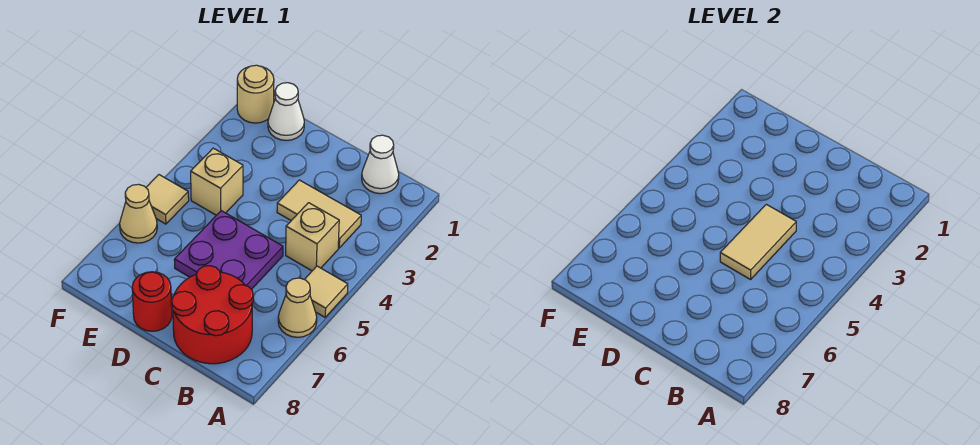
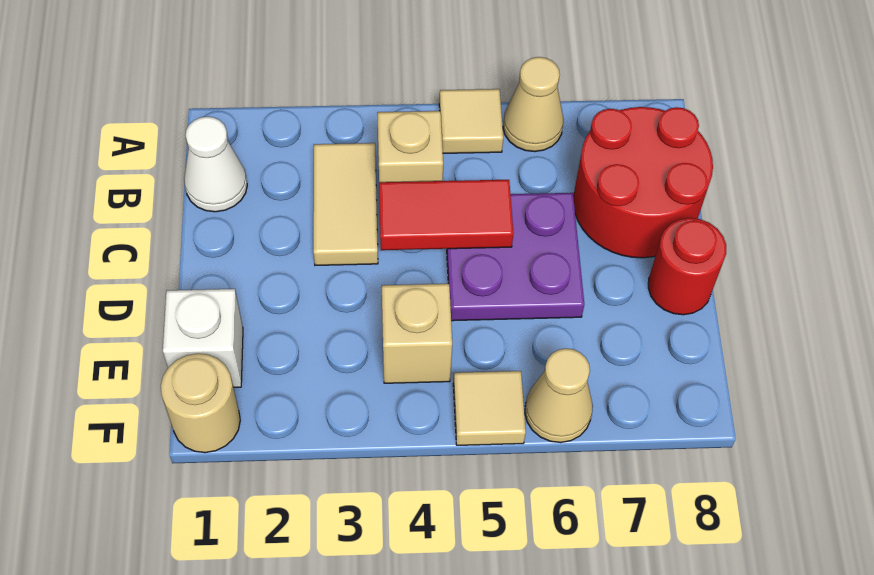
tan tile C4:C5 level 2 -> red tile C4:C5 level 2
white cone E1 level 1 -> white brick E1 level 1

